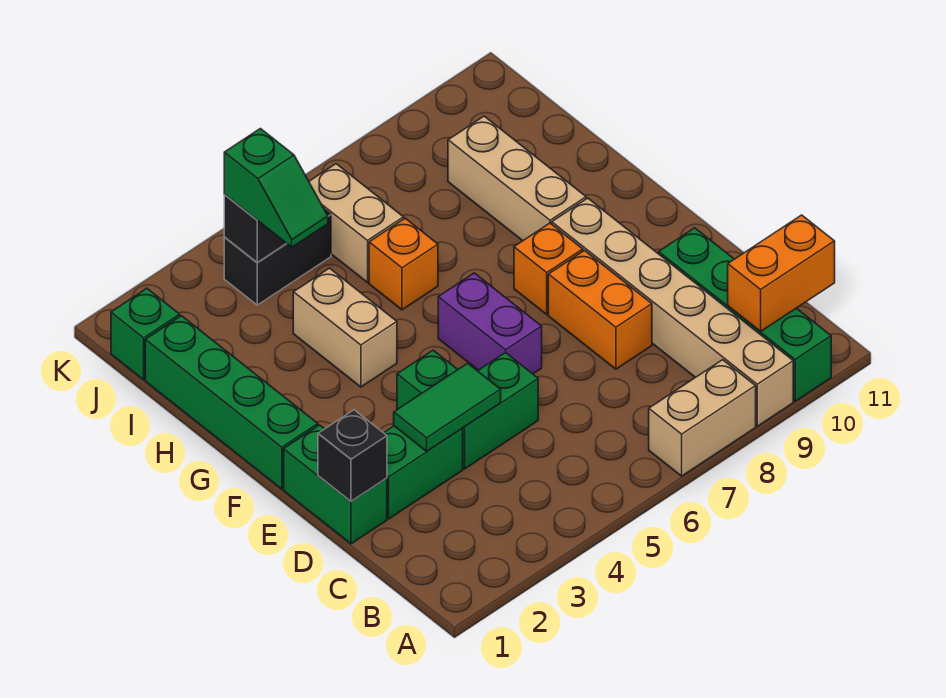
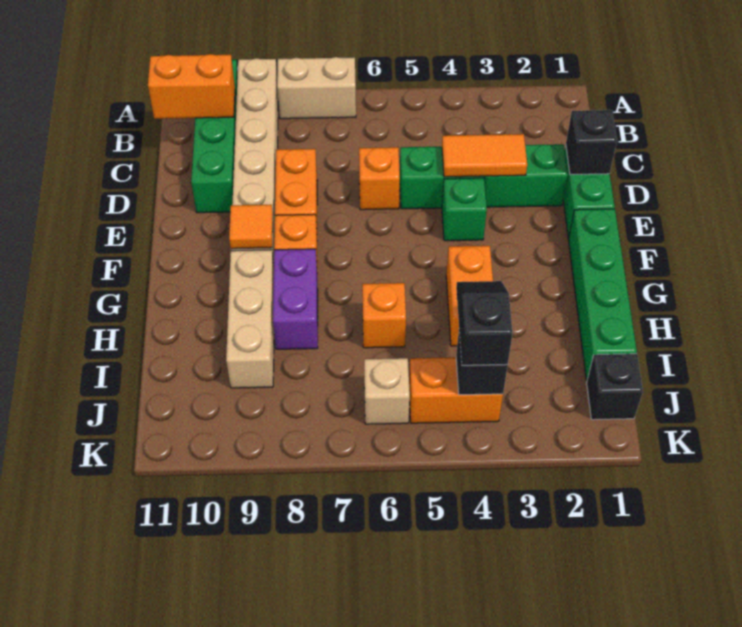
green tile D3:D4 level 2 -> orange tile D3:D4 level 2
none -> orange brick D6 level 1
purple brick E6:F6 level 1 -> purple brick G8:H8 level 1
none -> orange tile F9 level 2
tan brick G4:H4 level 1 -> orange brick G4:H4 level 1
green slope I4:J4 level 3 top J -> black slope I4:J4 level 3 top J
tan brick I6:J6 level 1 -> tan brick J6 level 1
green brick J1 level 1 -> black brick J1 level 1
black brick J4:J5 level 1 -> orange brick J4:J5 level 1

